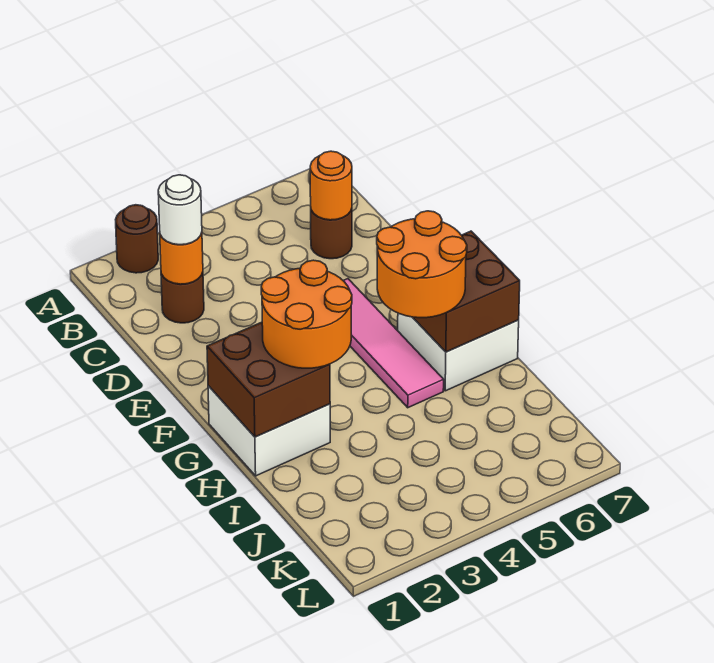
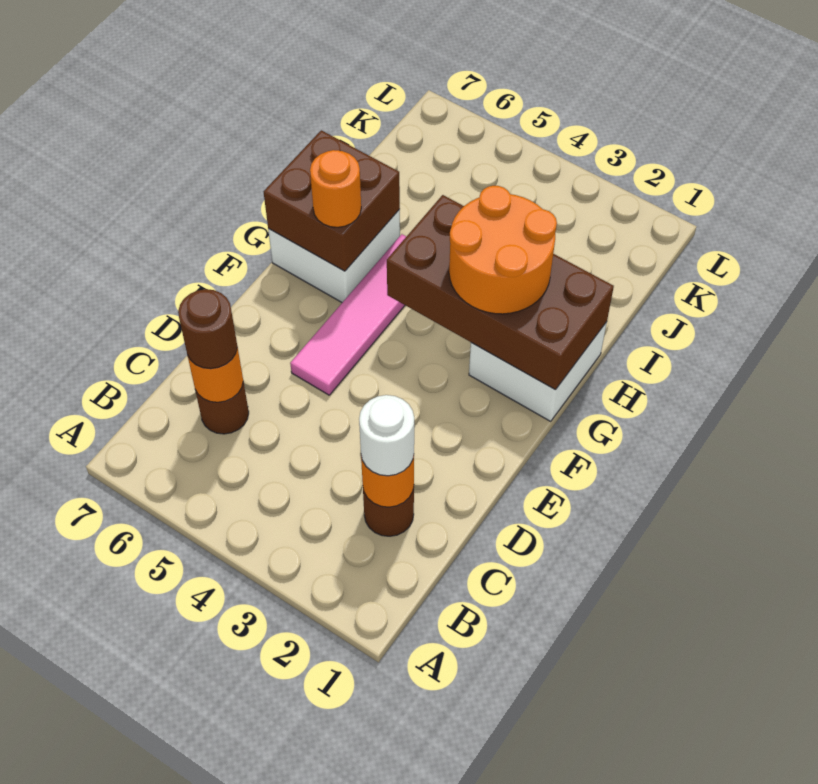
brown round brick A2 level 1 -> brown round brick C6 level 3
brown brick G1:H2 level 2 -> brown brick G1:H4 level 2
orange round brick G5:H6 level 3 -> orange round brick G6 level 3

